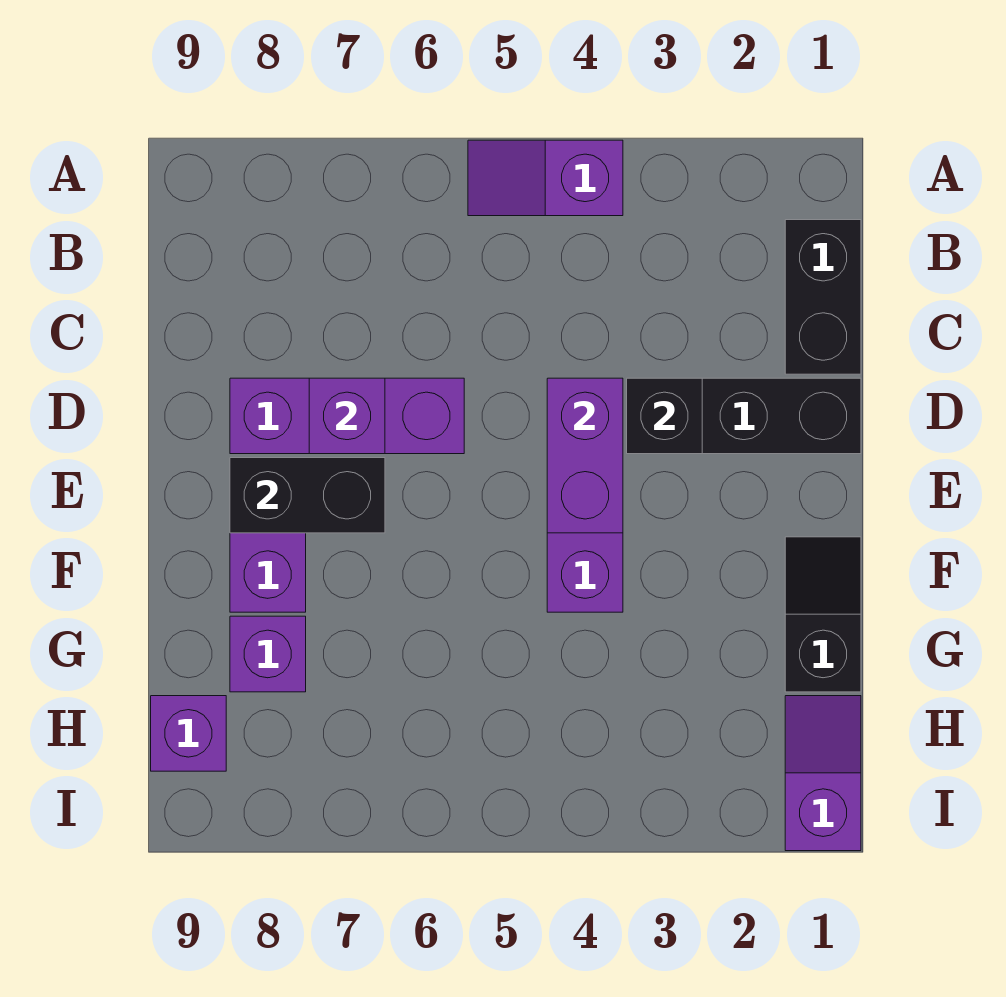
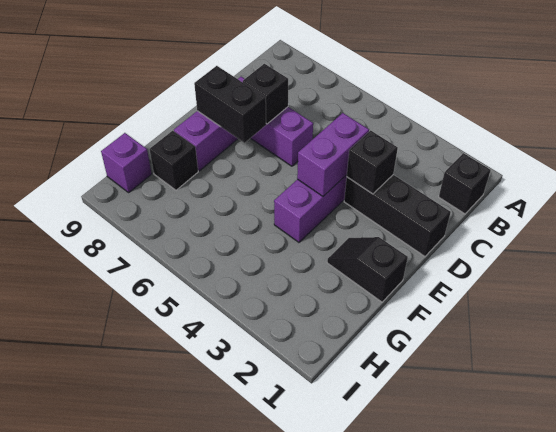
purple slope A4:A5 level 1 top 4 -> none
black brick B1:C1 level 1 -> black brick B1 level 1
purple brick D7 level 2 -> black brick D7 level 2
black slope F1:G1 level 1 top G -> black slope F1:F2 level 1 top 1
purple brick G8 level 1 -> black brick G8 level 1
purple slope H1:I1 level 1 top I -> none

